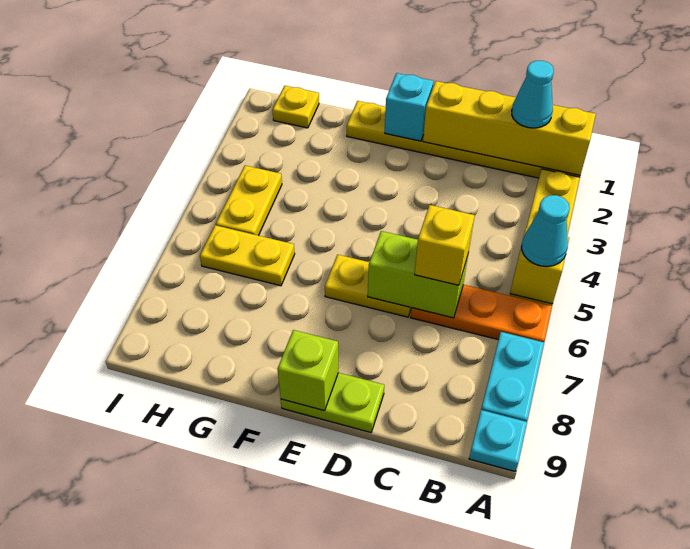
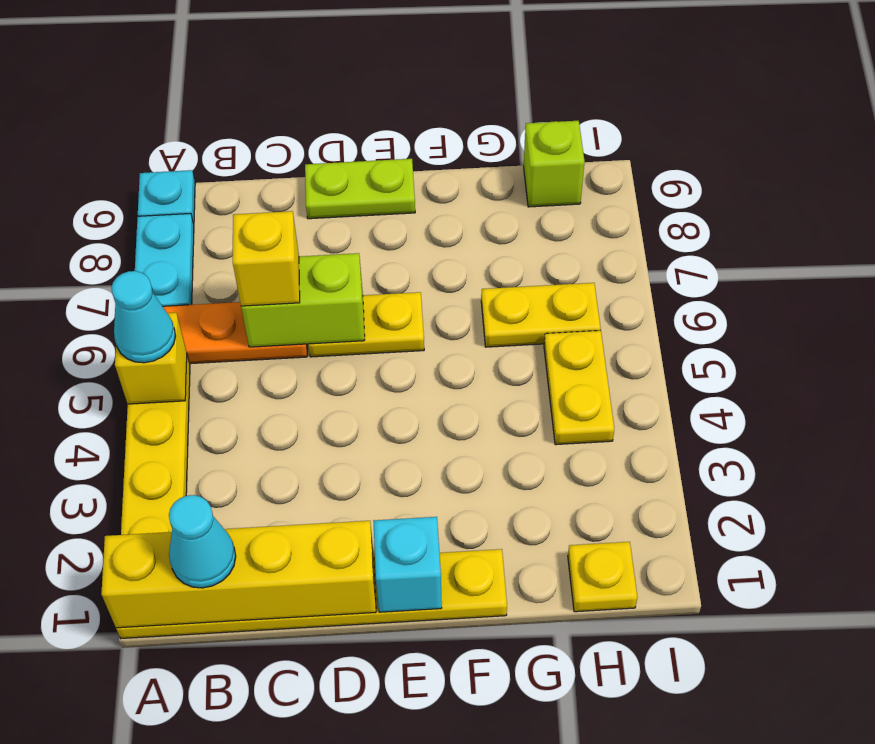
lime brick E9 level 2 -> lime brick H9 level 1

